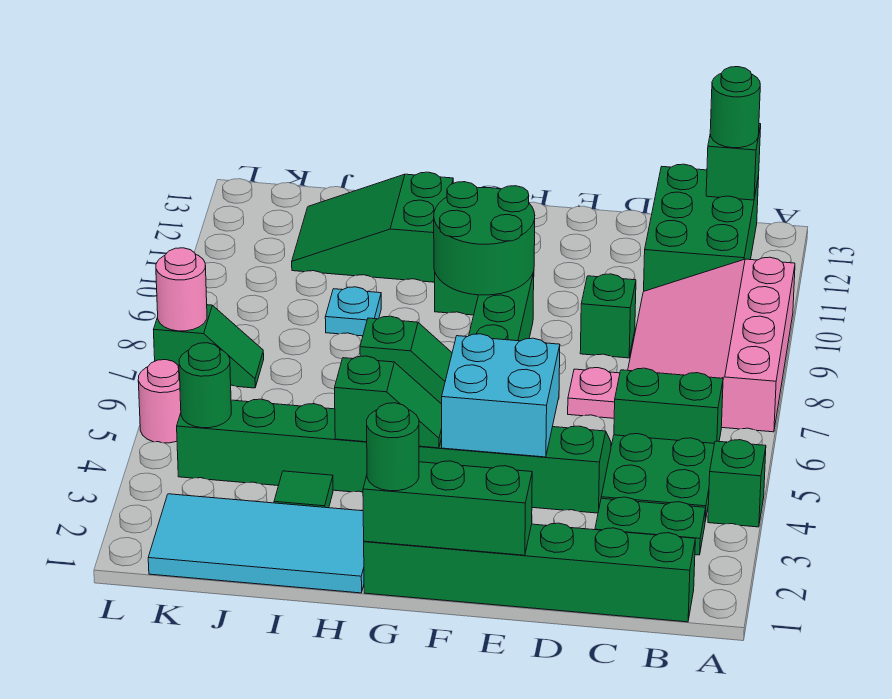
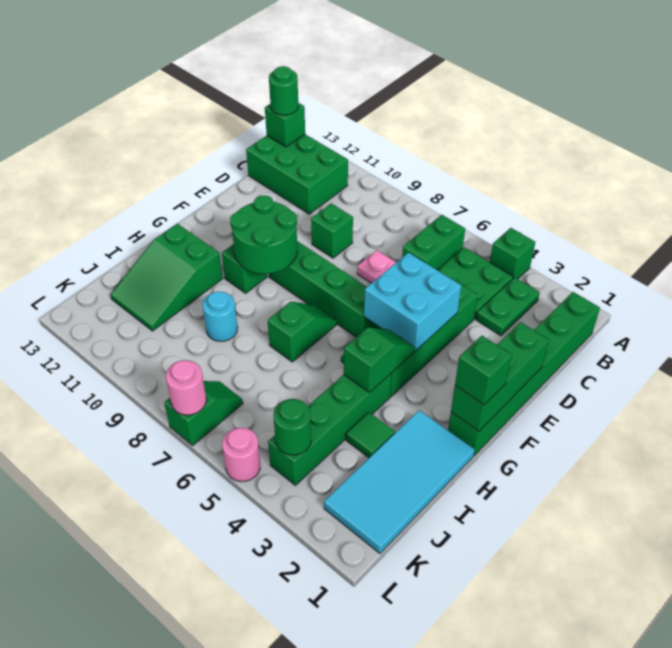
pink slope A7:C10 level 1 top A -> none
green round brick G1 level 3 -> green brick G1 level 3
cyan plate I9 level 1 -> cyan round brick I9 level 1

